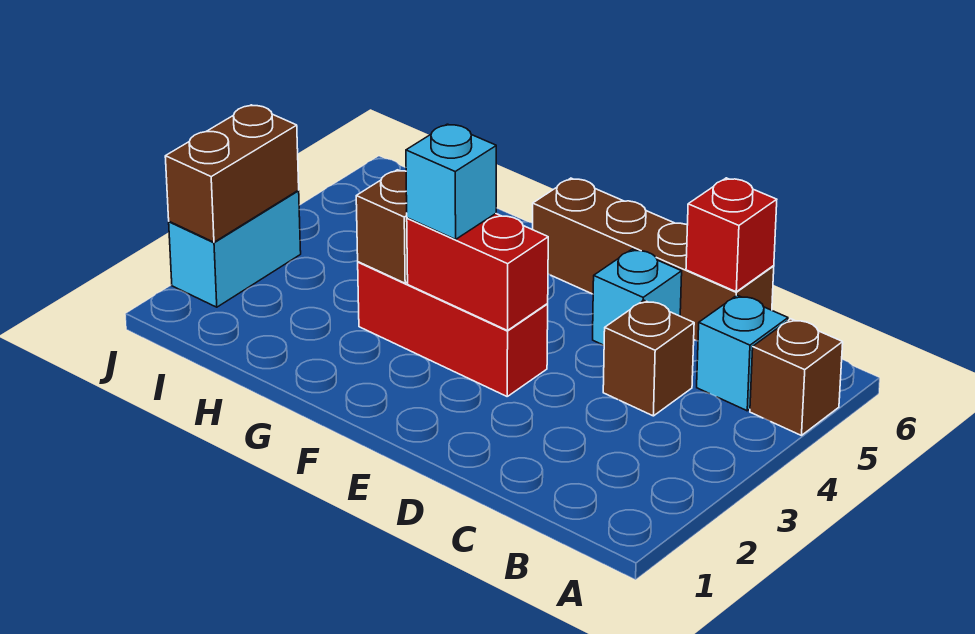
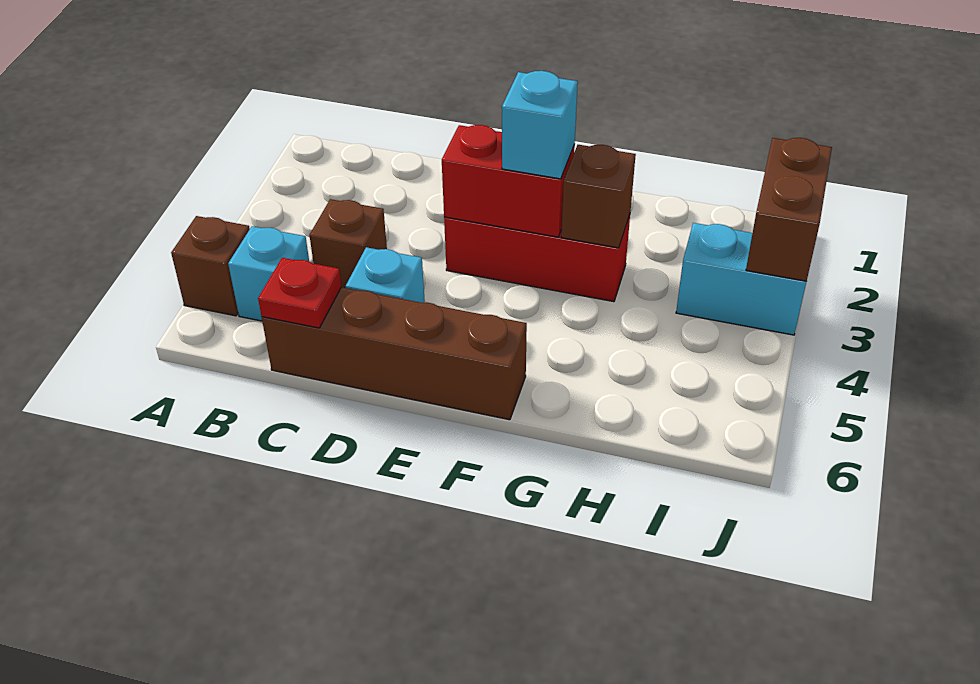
red brick C6 level 2 -> red plate C6 level 2
cyan brick J2:J3 level 1 -> cyan brick I3:J3 level 1

